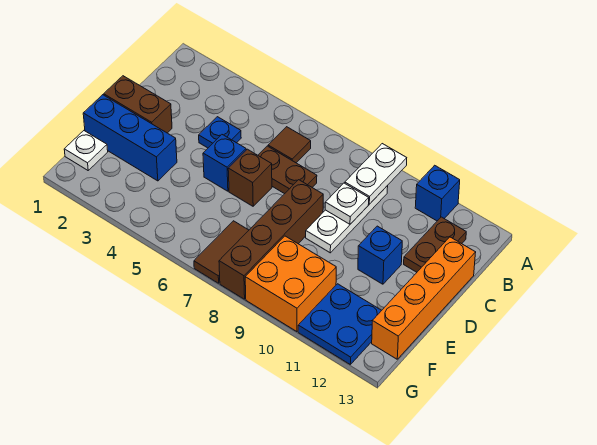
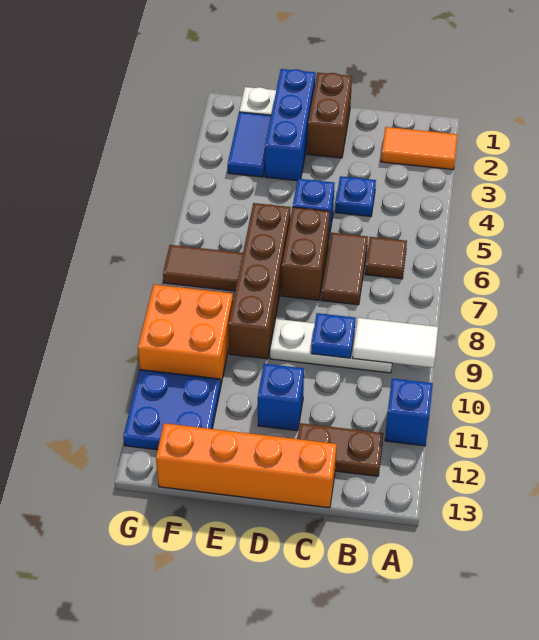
none -> orange tile A2:B2 level 1
white plate A9:B9 level 2 -> white tile A9:B9 level 2
brown plate C6:C7 level 1 -> brown tile C6:C7 level 1
white plate C9 level 2 -> blue plate C9 level 2
brown brick D6 level 1 -> brown brick D6:D7 level 1
brown brick D8:G8 level 1 -> brown brick E6:E9 level 1
none -> blue tile F2:F3 level 1

